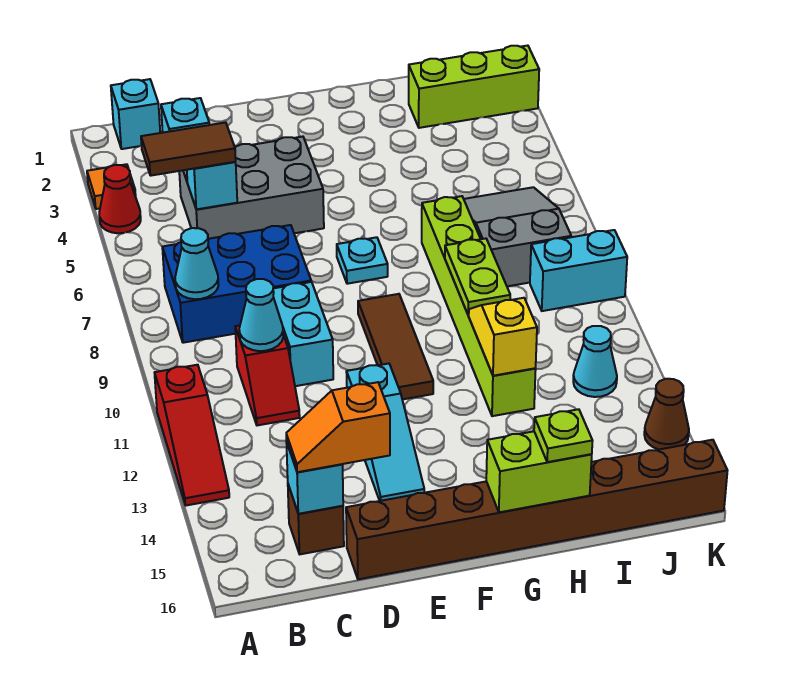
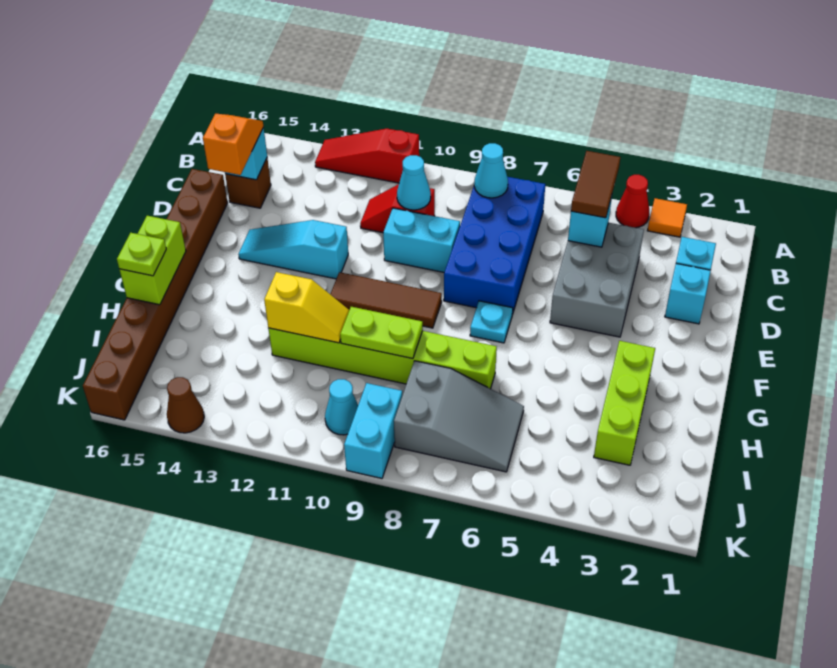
cyan brick B1 level 1 -> cyan brick D2 level 1
blue brick B7:D8 level 1 -> blue brick B7:E8 level 1
lime brick I2:K2 level 1 -> lime brick G3:I3 level 1
cyan cone J12 level 1 -> cyan cone J10 level 1

